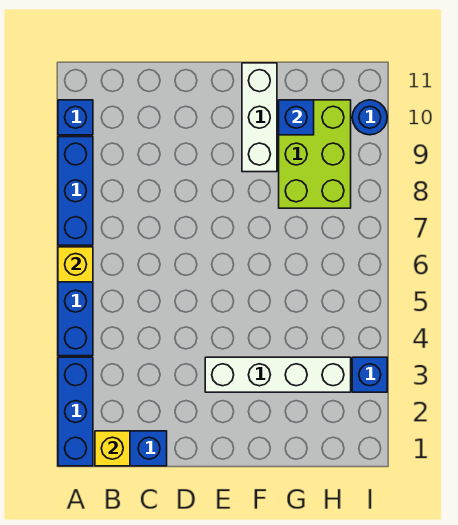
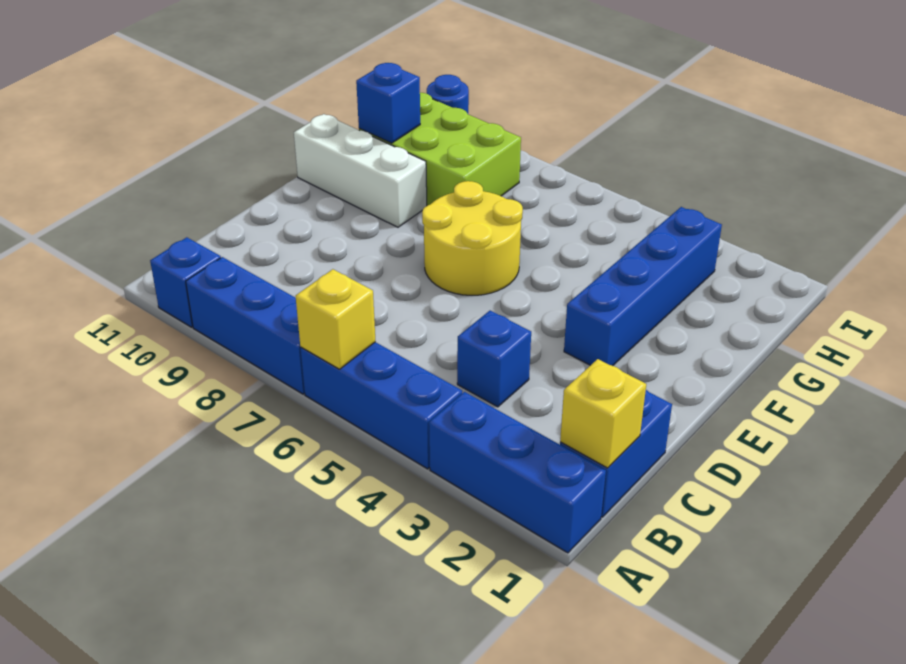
white brick E3:H3 level 1 -> blue brick E3:H3 level 1
none -> yellow round brick E6:F7 level 1
blue brick I3 level 1 -> blue brick C4 level 1

